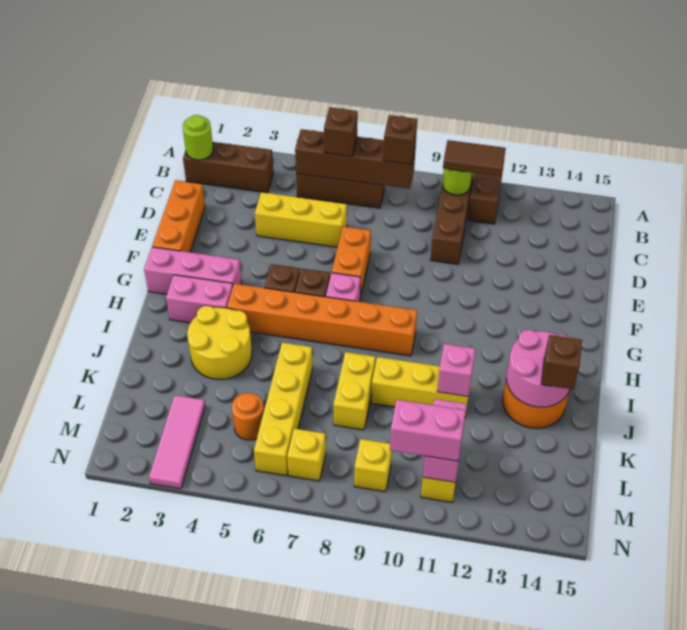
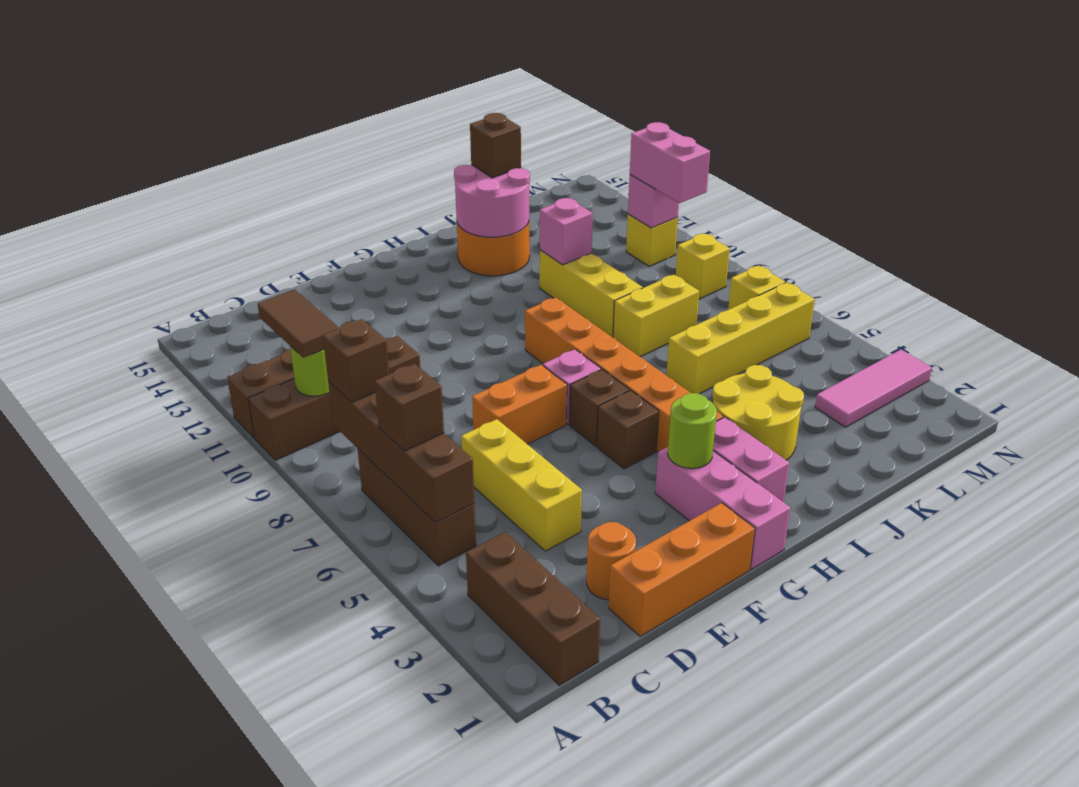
lime round brick B1 level 2 -> lime round brick G3 level 2
orange round brick L5 level 1 -> orange round brick D2 level 1
pink brick L11:M11 level 2 -> pink brick M11 level 2

